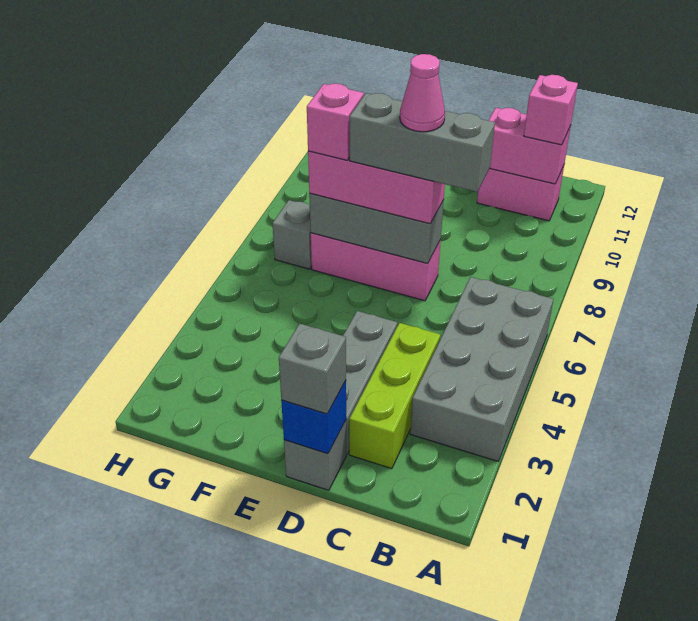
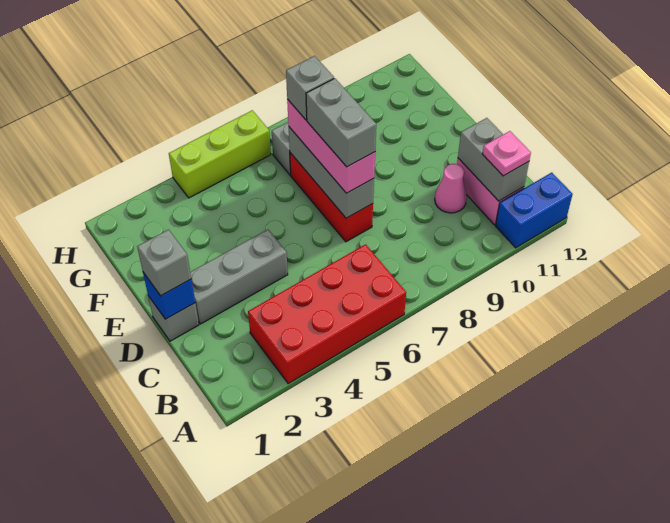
grey brick A3:B6 level 1 -> red brick A3:B6 level 1
none -> blue brick A11:A12 level 1
pink brick B11:C11 level 2 -> grey brick B11:C11 level 2
pink brick B11 level 3 -> pink plate B11 level 3
lime brick C2:C4 level 1 -> lime brick H4:H6 level 1
grey brick C7:E7 level 4 -> grey brick D7:E7 level 4
pink brick D7:F7 level 1 -> red brick D7:F7 level 1
pink cone D7 level 5 -> pink cone C10 level 1
pink brick F7 level 4 -> grey brick F7 level 4

